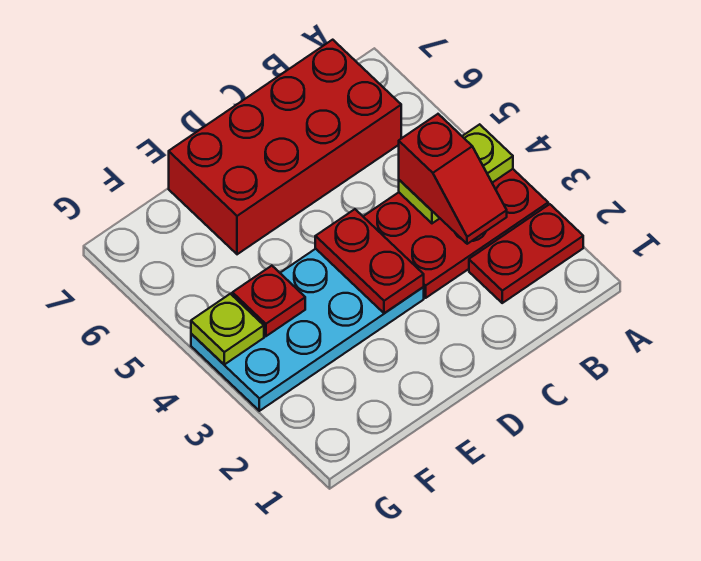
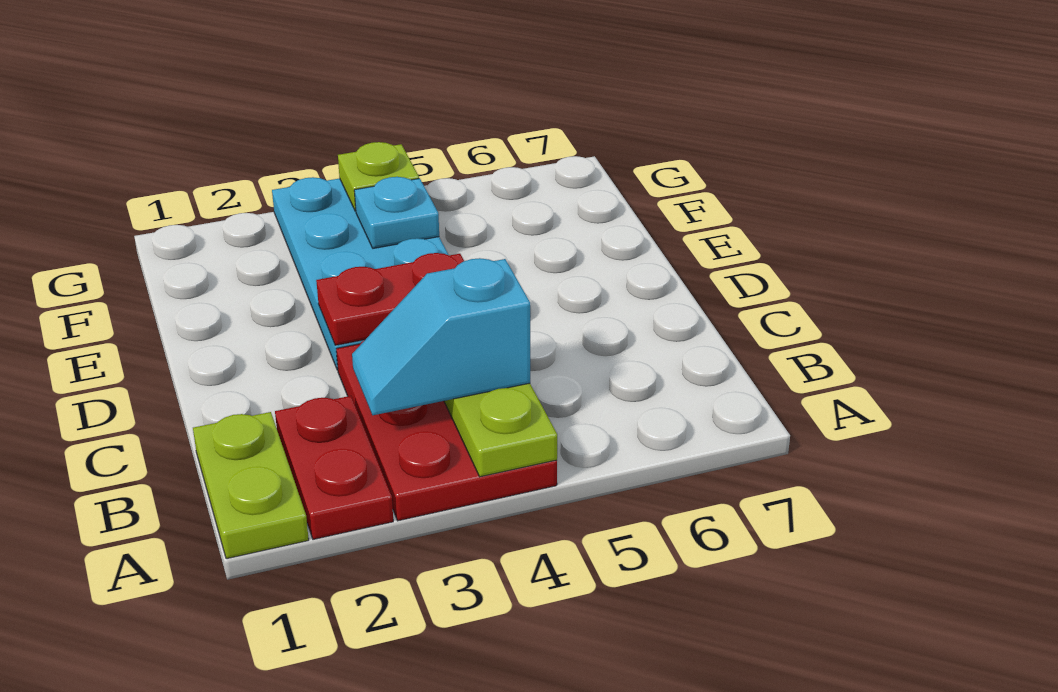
none -> lime plate A1:B1 level 1
red slope B3:B4 level 3 top 4 -> cyan slope B3:B4 level 3 top 4
red brick B6:E7 level 1 -> none
red plate F4 level 2 -> cyan plate F4 level 2

